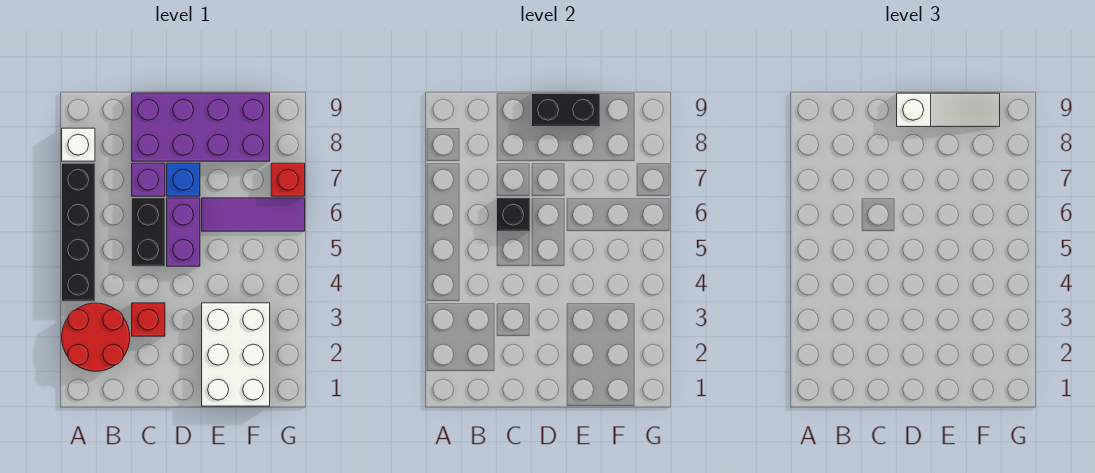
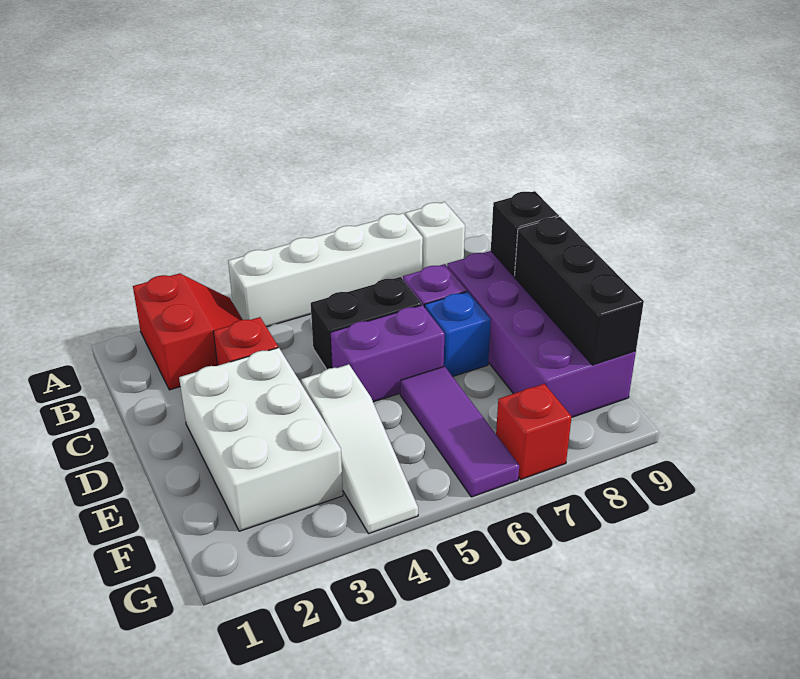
red round brick A2:B3 level 1 -> red slope A2:B3 level 1 top 2
black brick A4:A7 level 1 -> white brick A4:A7 level 1
black brick C6 level 2 -> black brick C9 level 2
black brick D9:E9 level 2 -> black brick D9:F9 level 2
white slope D9:F9 level 3 top D -> white slope E4:G4 level 1 top E
white brick E1:F3 level 1 -> white brick D2:F3 level 1

